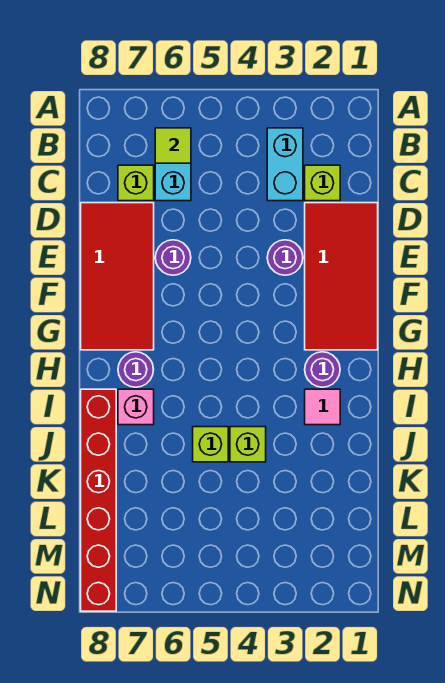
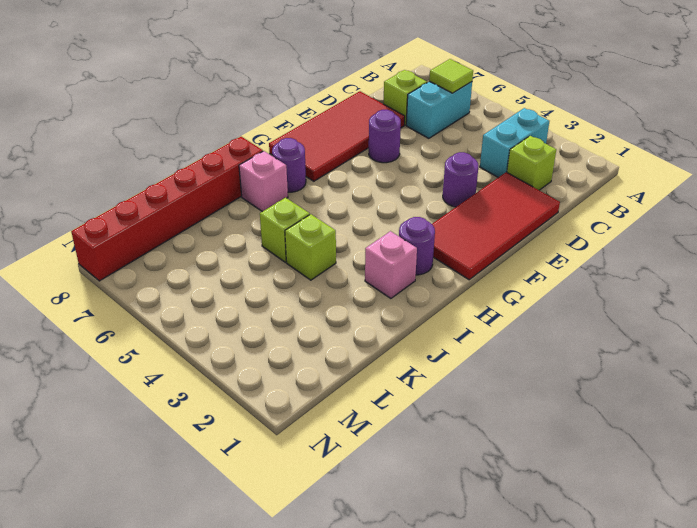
pink tile I2 level 1 -> pink brick I2 level 1

